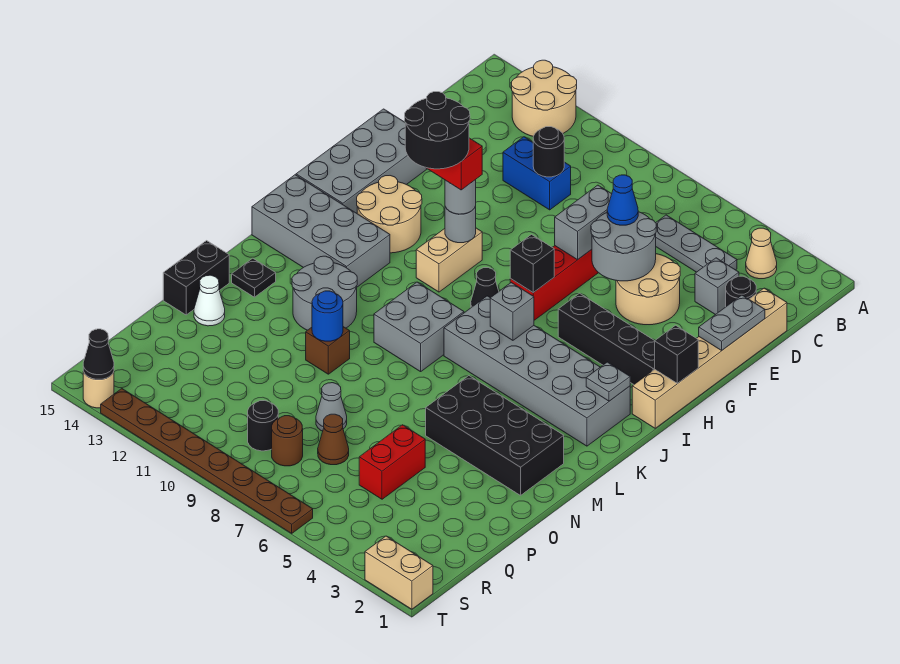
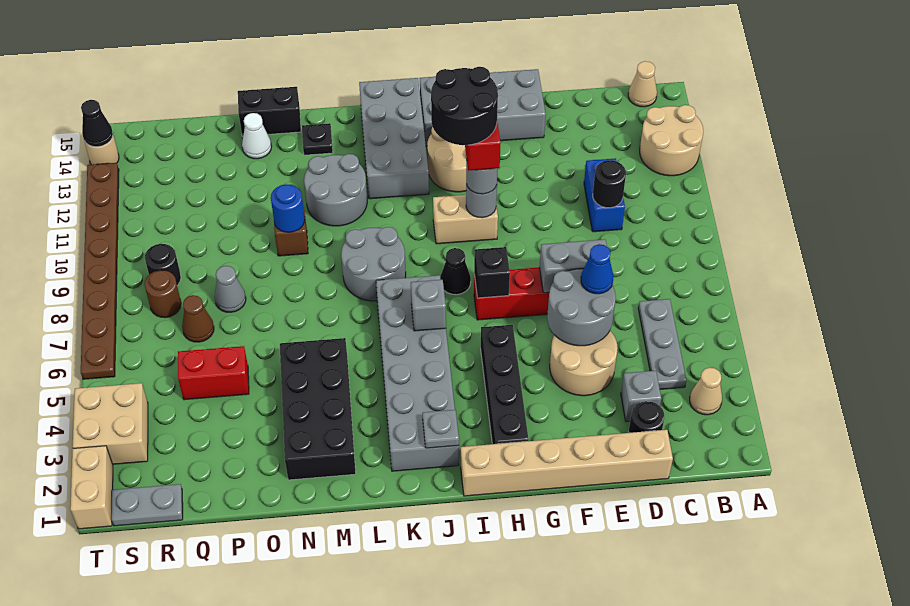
none -> tan cone B15 level 1
grey plate E1:F1 level 2 -> grey plate R1:S1 level 1
black brick H1 level 2 -> none
grey brick K8:L9 level 1 -> grey round brick K8:L9 level 1
none -> tan brick S3:T4 level 1

